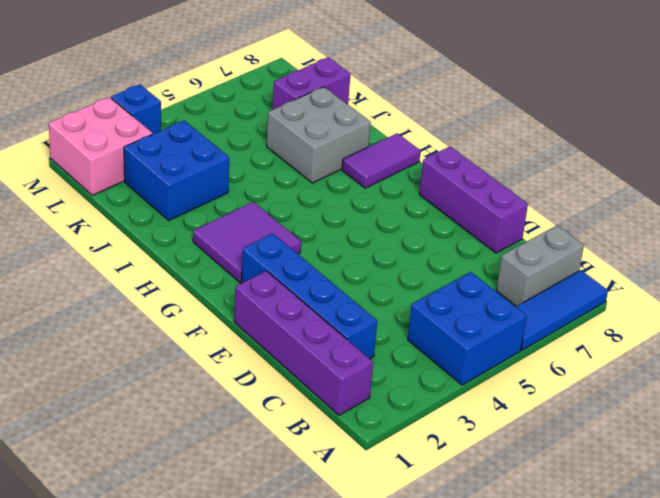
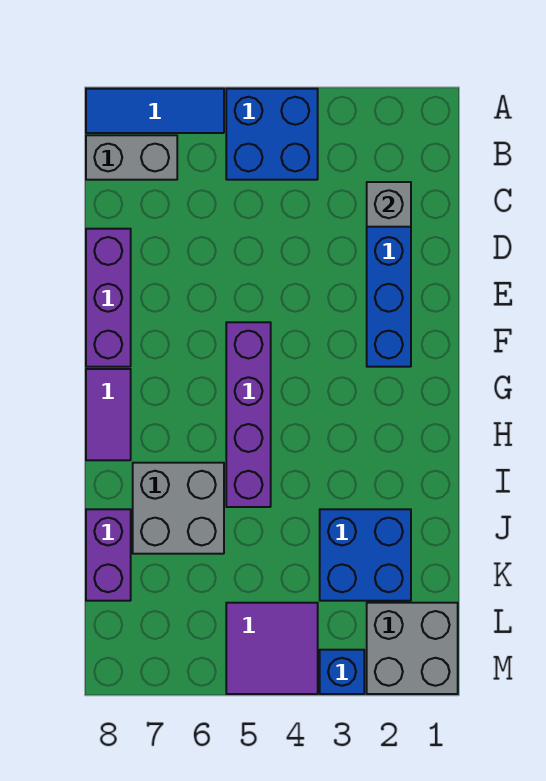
purple brick B1:E1 level 1 -> purple brick F5:I5 level 1
none -> grey brick C2 level 2
purple tile G2:H3 level 1 -> purple tile L4:M5 level 1
purple tile H7:H8 level 1 -> purple tile G8:H8 level 1
purple brick K7:K8 level 1 -> purple brick J8:K8 level 1
pink brick L1:M2 level 1 -> grey brick L1:M2 level 1

